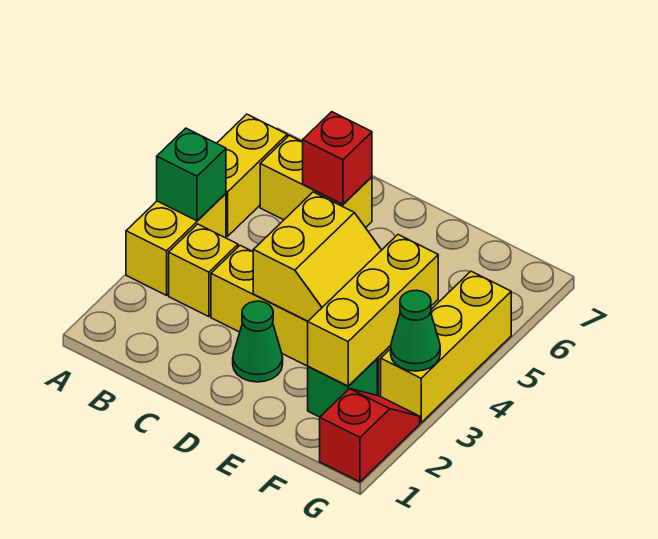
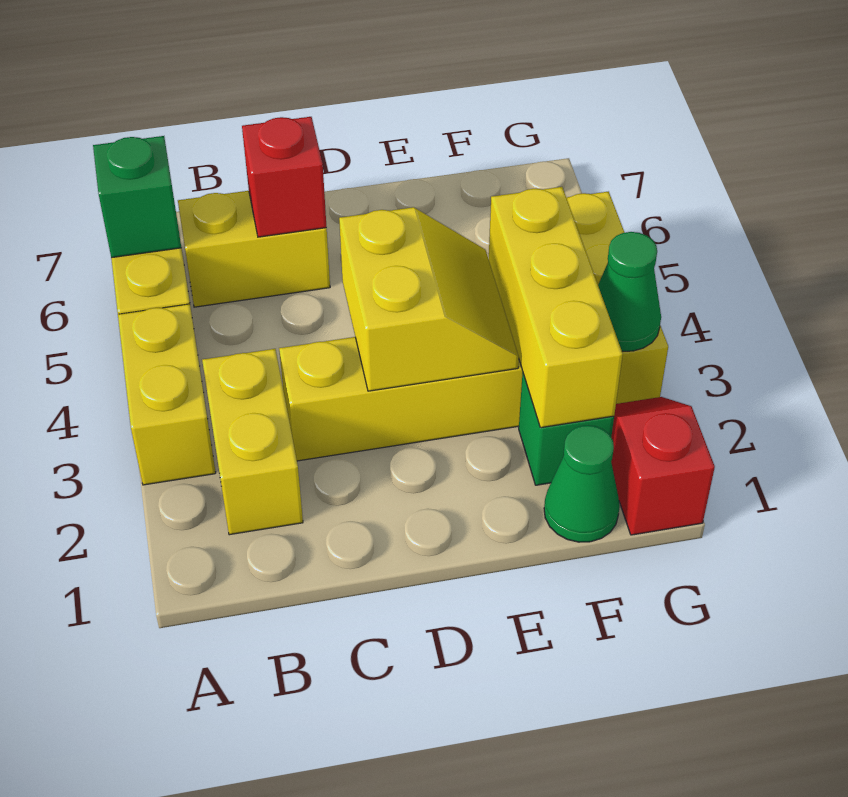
green brick A4 level 2 -> green brick A6 level 2
yellow brick B3 level 1 -> yellow brick B2:B3 level 1
green cone D2 level 1 -> green cone F1 level 1

